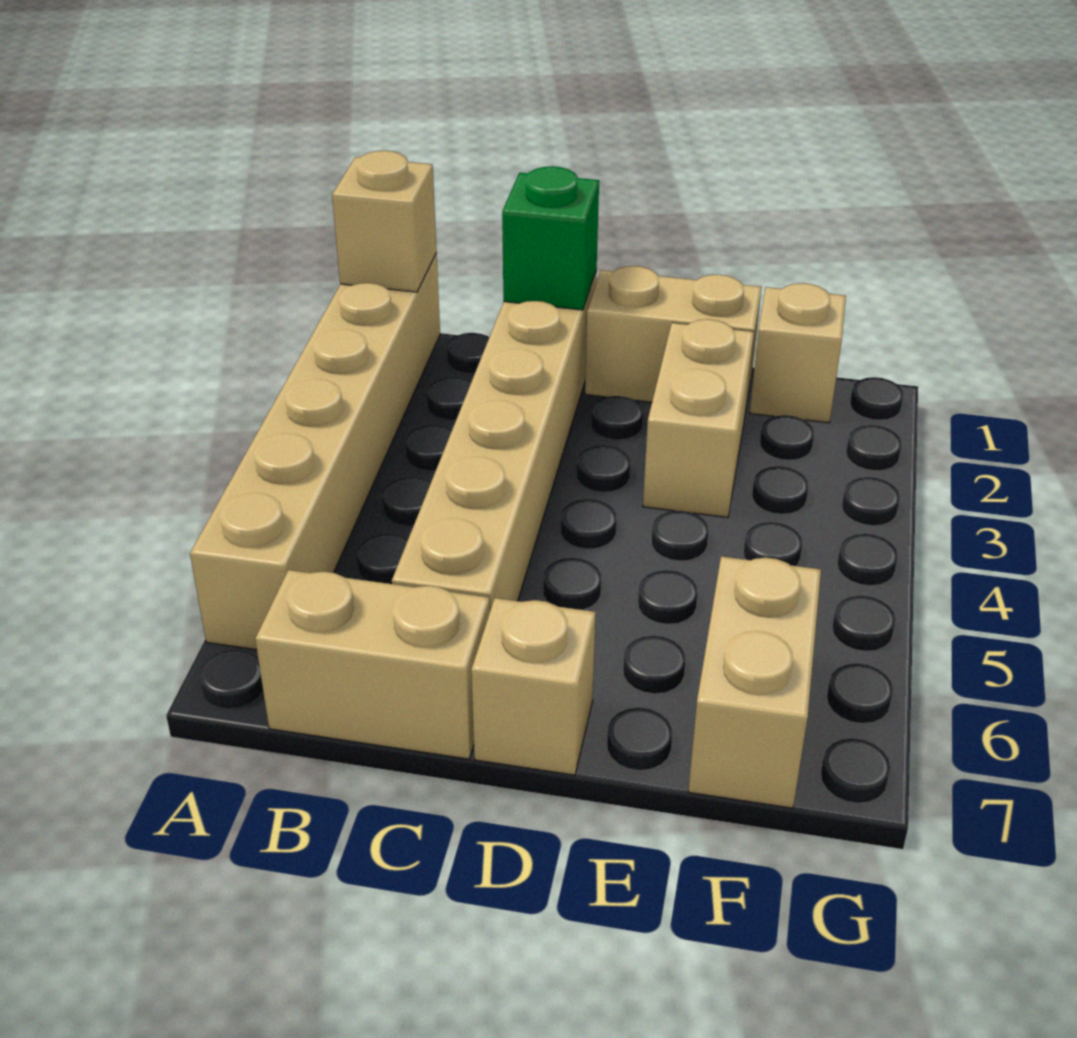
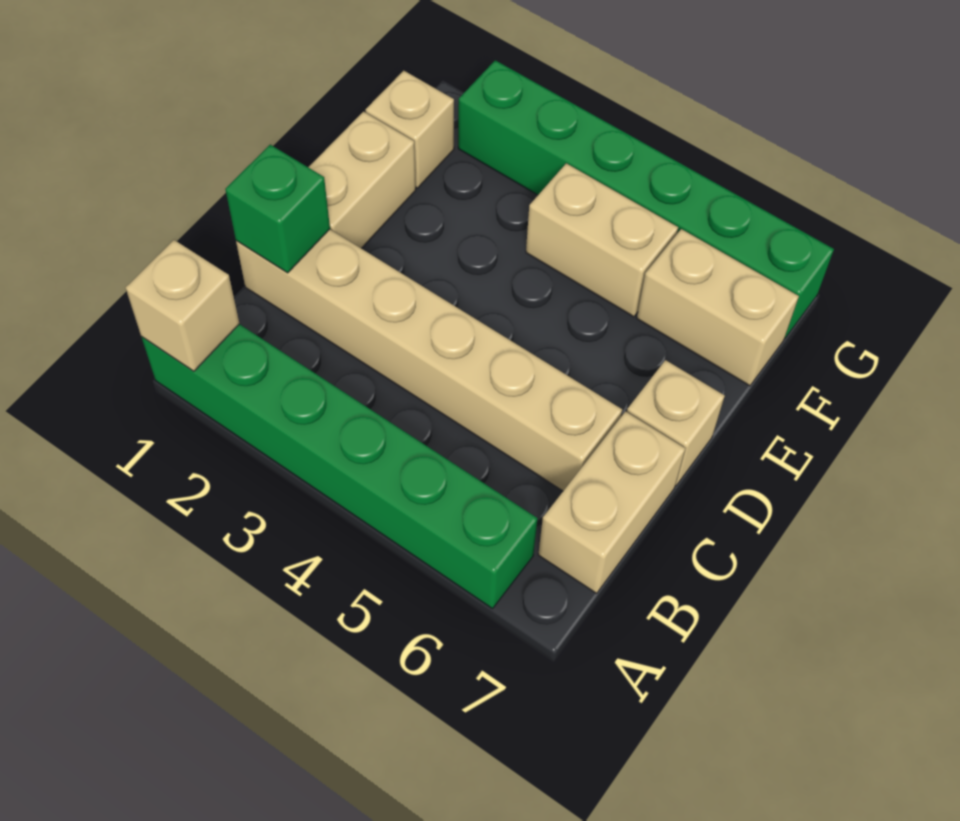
tan brick A1:A6 level 1 -> green brick A1:A6 level 1
tan brick E2:E3 level 1 -> tan brick F4:F5 level 1
none -> green brick G2:G7 level 1

